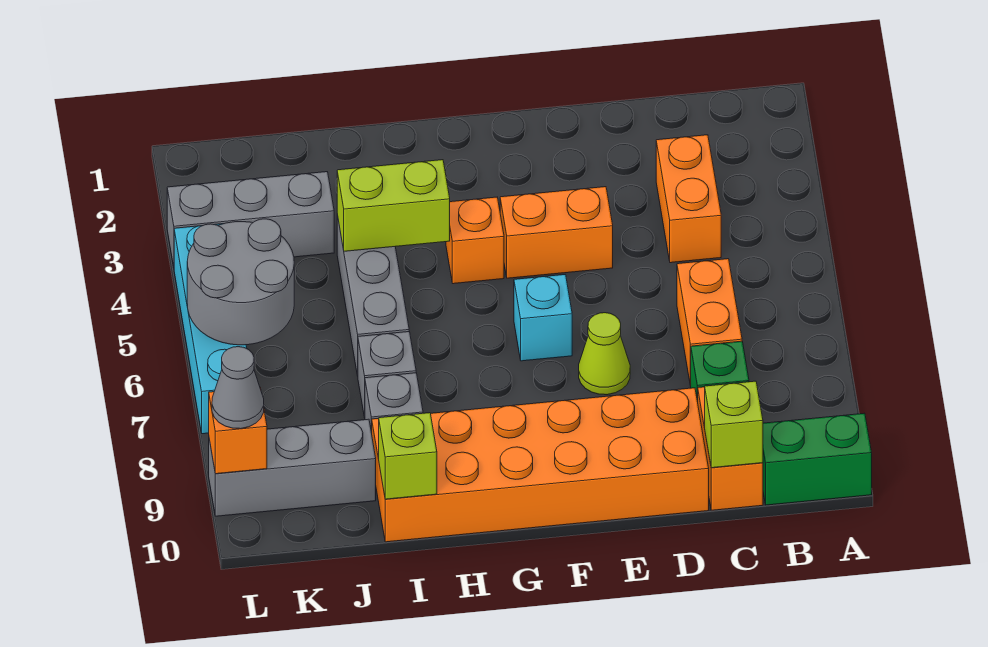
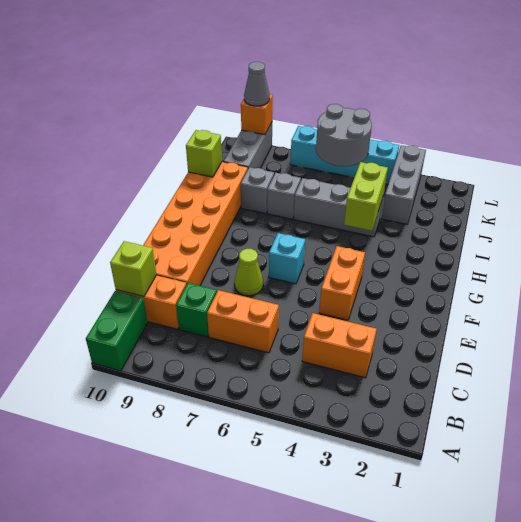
orange brick G4 level 1 -> none

